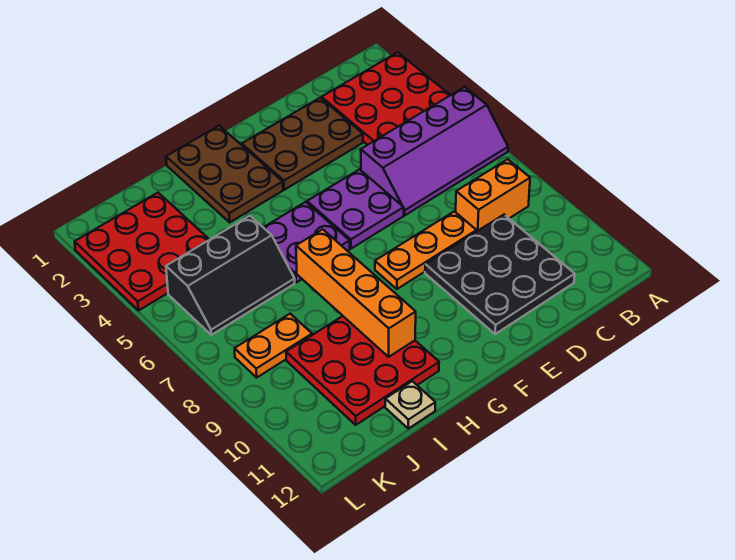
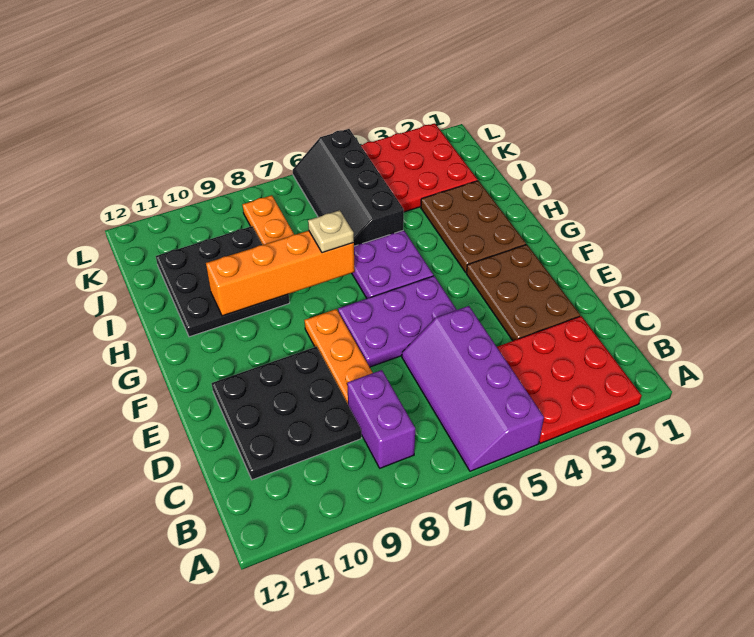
orange brick B8:C8 level 1 -> purple brick B8:C8 level 1
purple plate E5:F6 level 1 -> purple plate E5:F7 level 1
brown plate G1:H3 level 1 -> brown plate G2:I3 level 1
red plate H9:J11 level 1 -> black plate H9:J11 level 1
black slope I5:K6 level 1 top 5 -> black slope I5:L6 level 1 top 5
tan plate I12 level 1 -> tan plate H7 level 3

